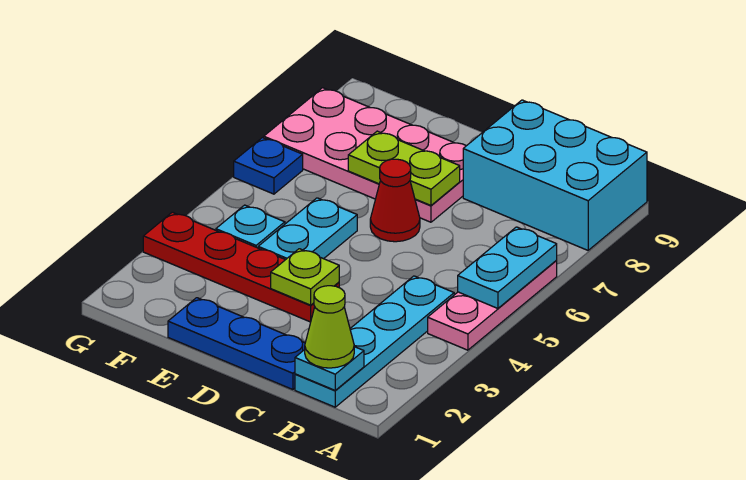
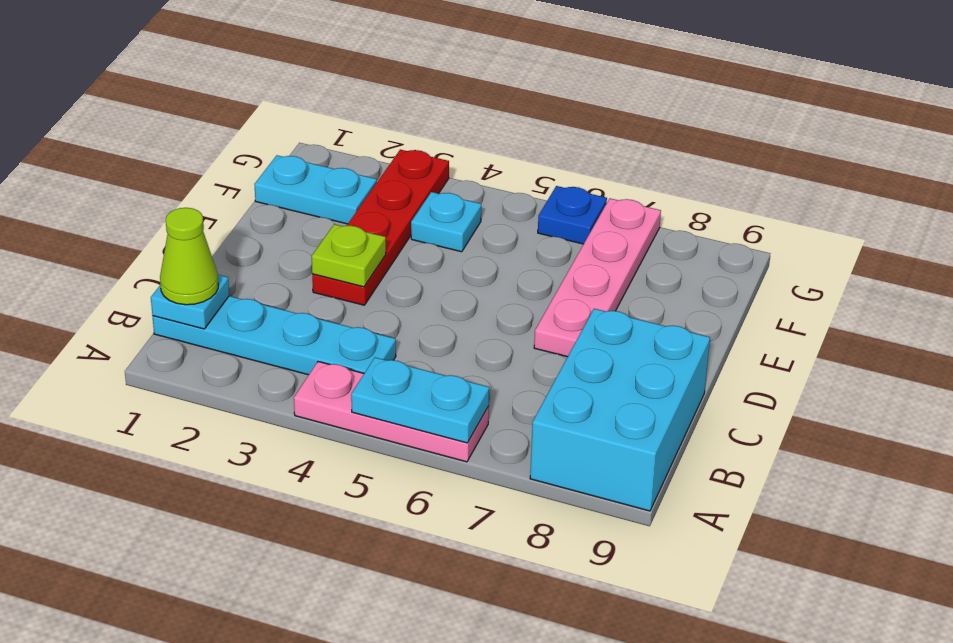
blue plate C1:E1 level 1 -> none
red cone D6 level 1 -> none
pink plate D7:G8 level 1 -> pink plate D7:G7 level 1
lime plate D7:E7 level 2 -> none
cyan plate E4:E5 level 1 -> cyan plate F1:F2 level 1

